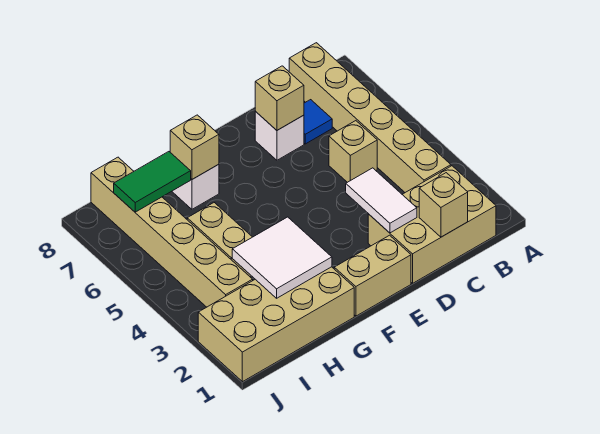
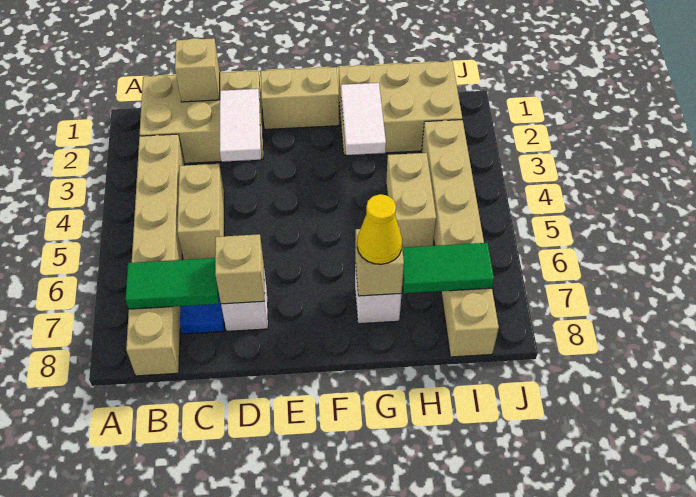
none -> green tile B7:C7 level 2
tan brick C5 level 1 -> tan brick C4:C5 level 1
tan brick G1:J2 level 1 -> tan brick G1:I2 level 1
white tile G2:H3 level 2 -> white tile G2:G3 level 2
none -> yellow cone G7 level 3

